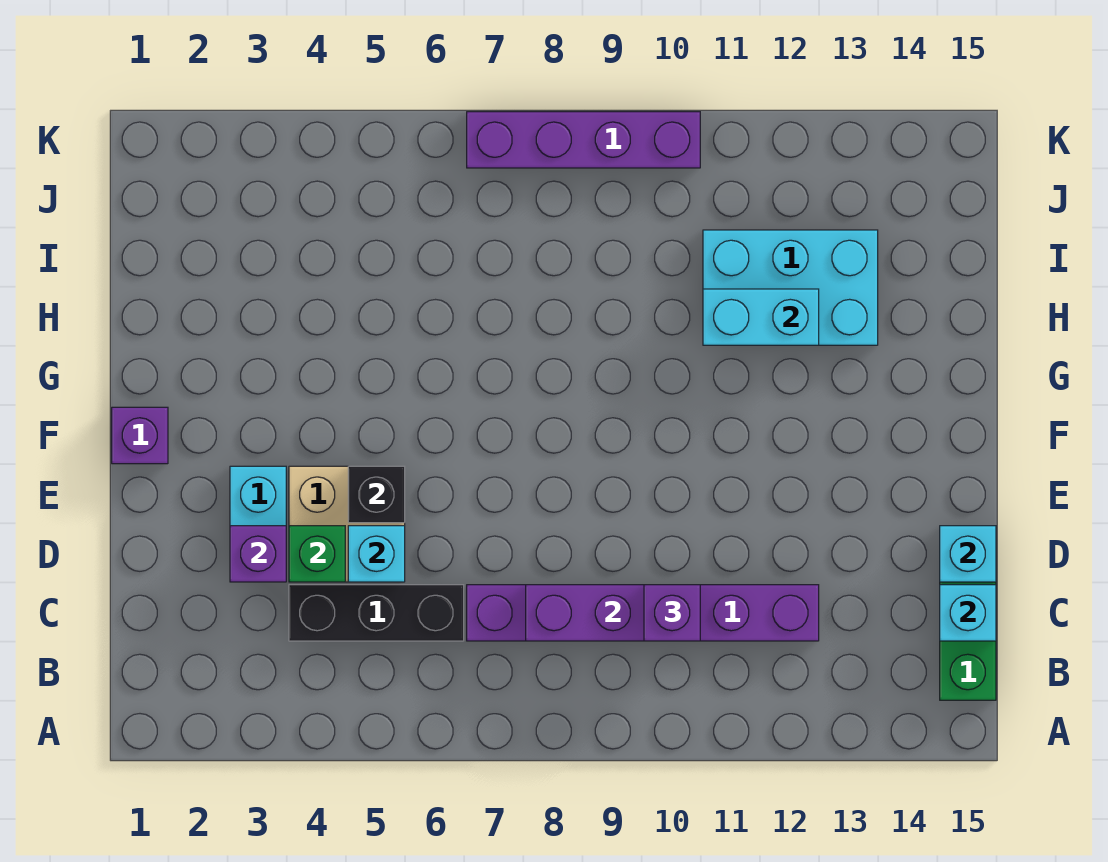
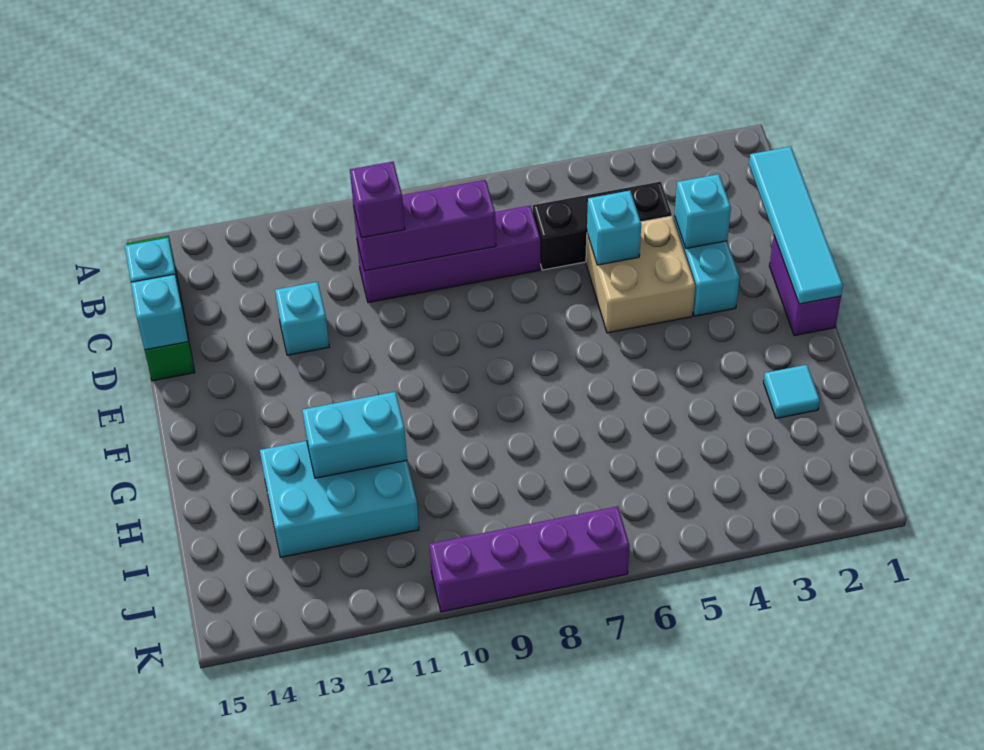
none -> cyan tile C1:F1 level 2
purple brick C7:C12 level 1 -> purple brick C7:C10 level 1
purple brick D3 level 2 -> cyan brick D3 level 2
green brick D4 level 2 -> none
none -> cyan brick D12 level 1
black brick E5 level 2 -> none
purple brick F1 level 1 -> purple brick E1:F1 level 1
none -> cyan tile H2 level 1

